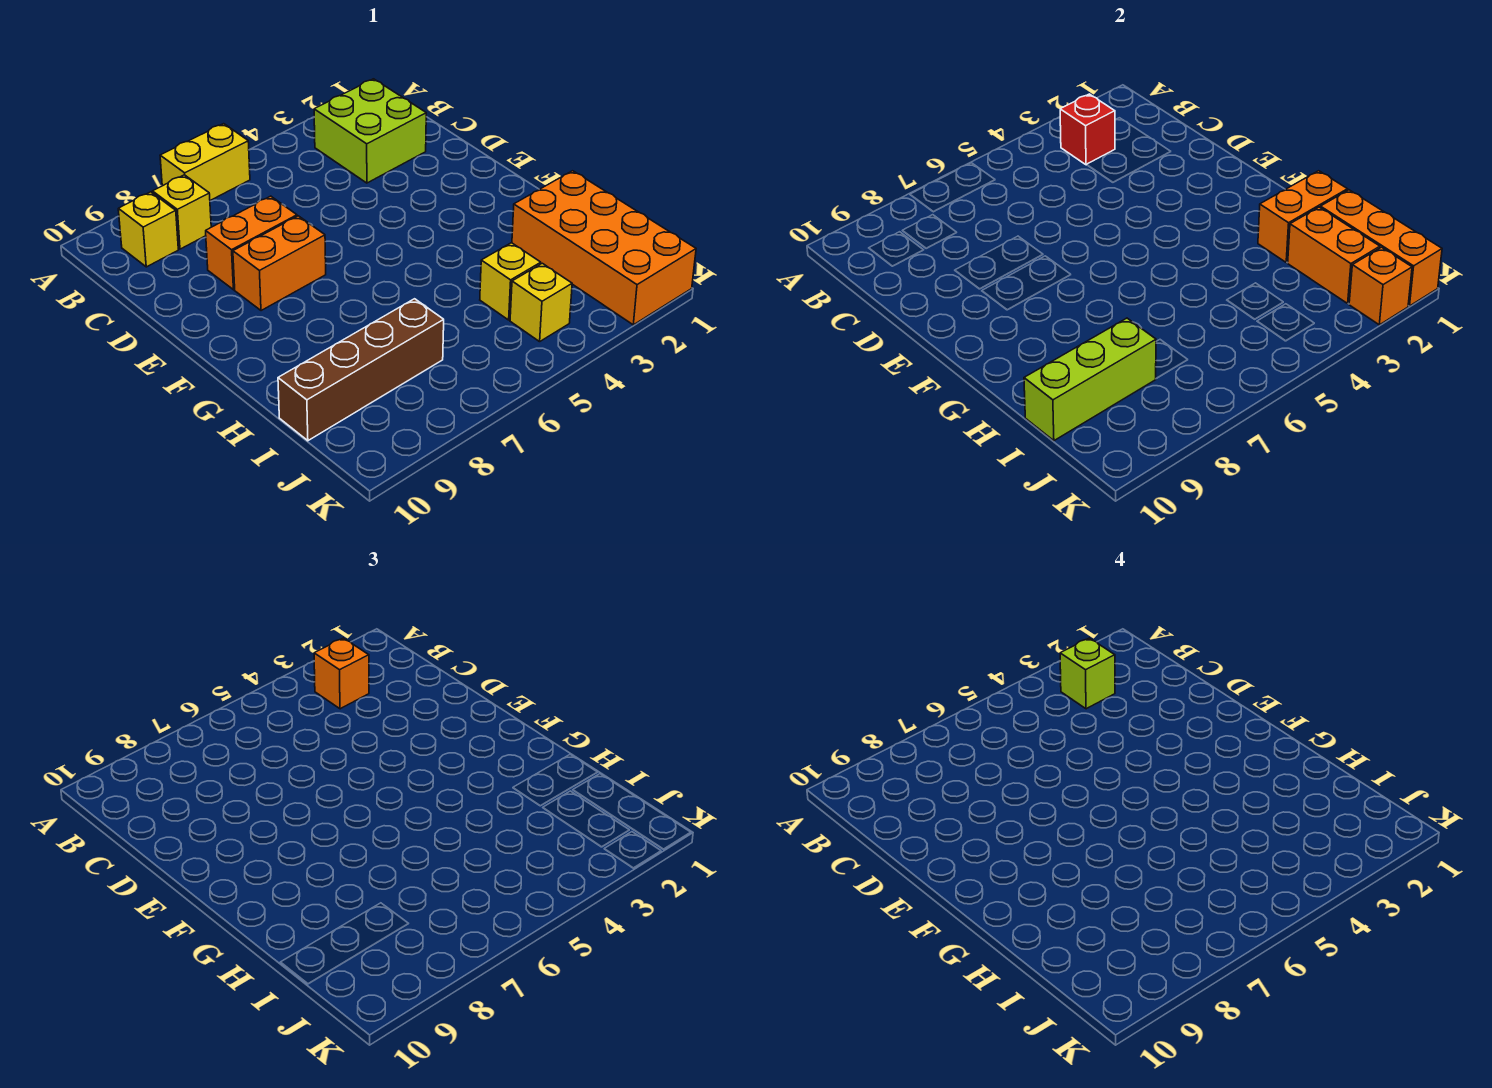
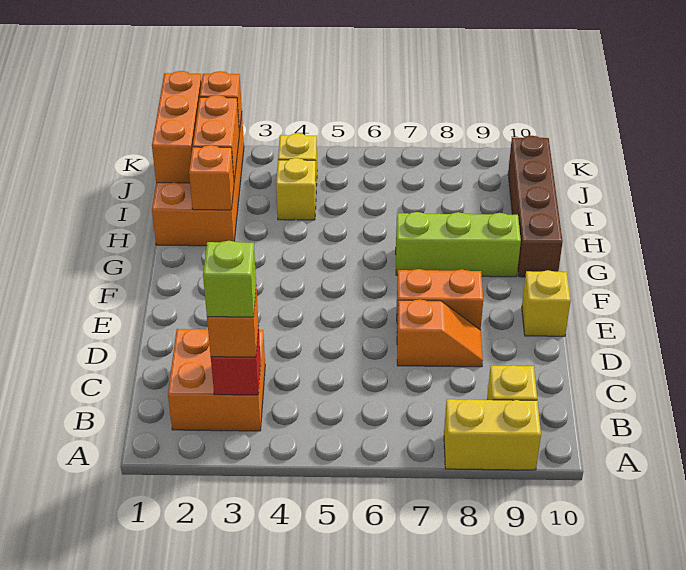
yellow brick A6:A7 level 1 -> yellow brick A8:A9 level 1
lime brick B2:C3 level 1 -> orange brick B2:C3 level 1
yellow brick B8 level 1 -> yellow brick E10 level 1
orange brick D7:D8 level 1 -> orange slope D7:D8 level 1 top 7
orange brick H1:H2 level 2 -> orange brick H2 level 2
brown brick I7:I10 level 1 -> brown brick G10:J10 level 1
lime brick I8:I10 level 2 -> lime brick G7:G9 level 1

